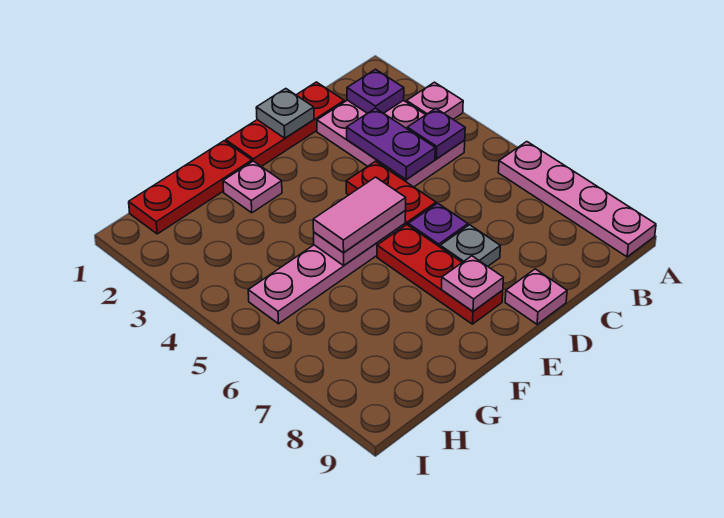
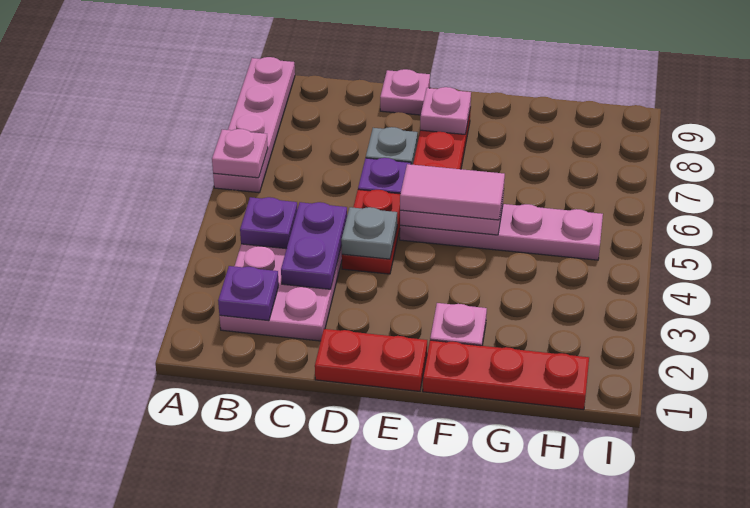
pink plate A3 level 1 -> pink plate A6 level 2
red plate C1:E1 level 1 -> red plate D1:E1 level 1
grey plate D1 level 2 -> grey plate D4 level 2

